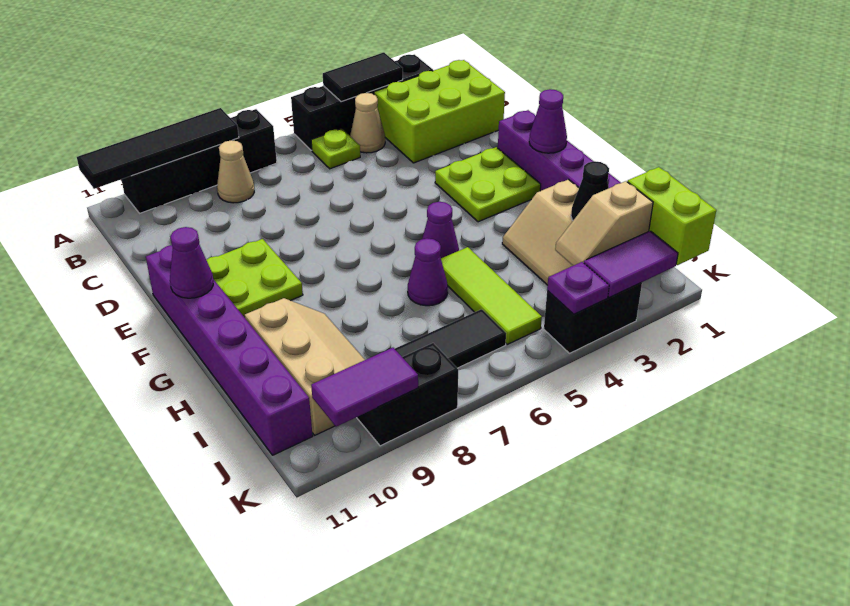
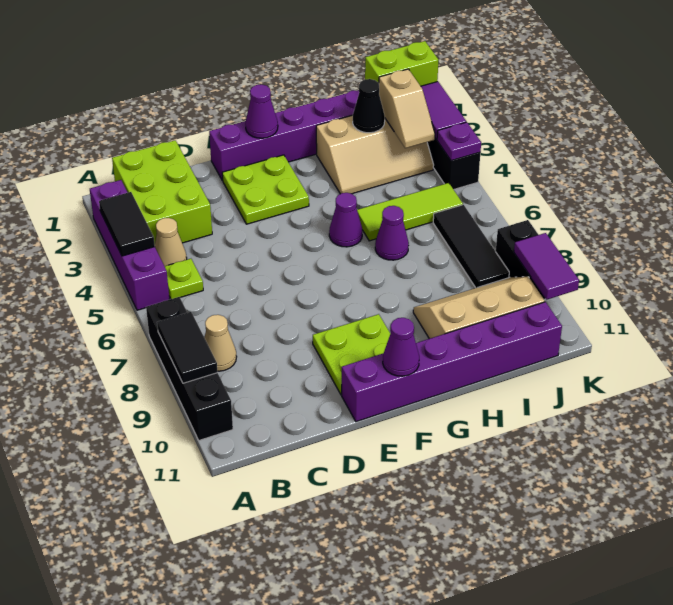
black brick A2:A5 level 1 -> purple brick A2:A5 level 1
black tile A8:A11 level 2 -> black tile A8:A9 level 2

